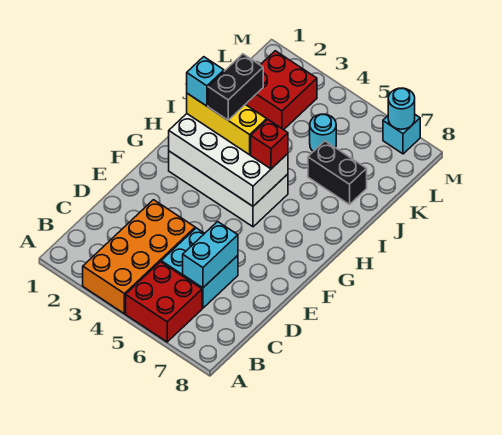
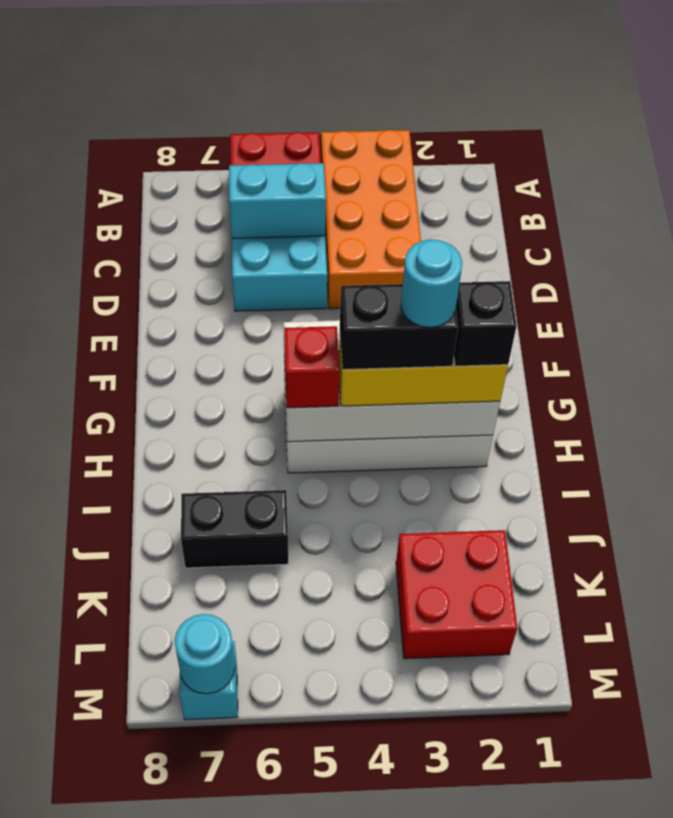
cyan brick C6:D6 level 2 -> cyan brick C5:C6 level 2
cyan brick H2 level 4 -> black brick H2 level 4
black brick H3:I3 level 4 -> black brick H3:H4 level 4
cyan round brick K5 level 1 -> cyan round brick H3 level 5

